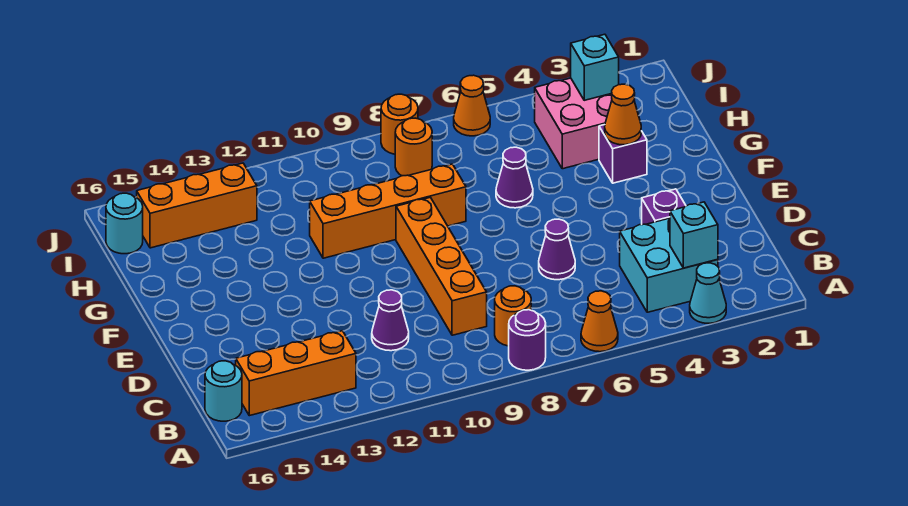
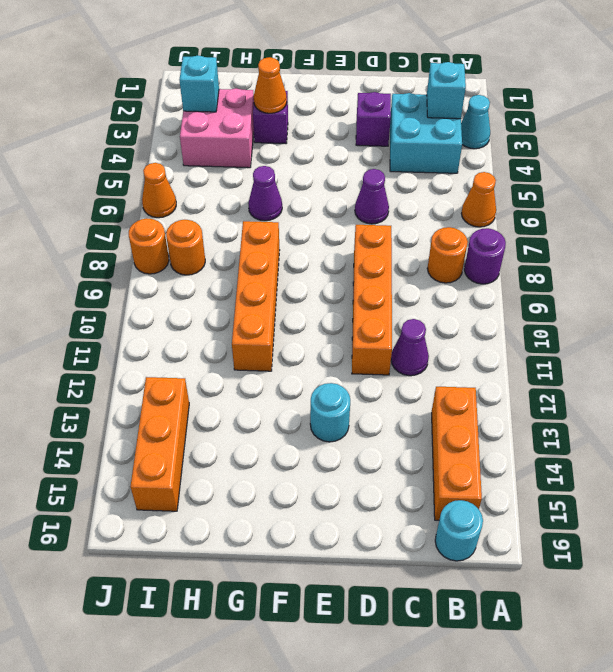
orange brick C9:F9 level 1 -> orange brick D8:D11 level 1
cyan round brick I16 level 1 -> cyan round brick E13 level 1

